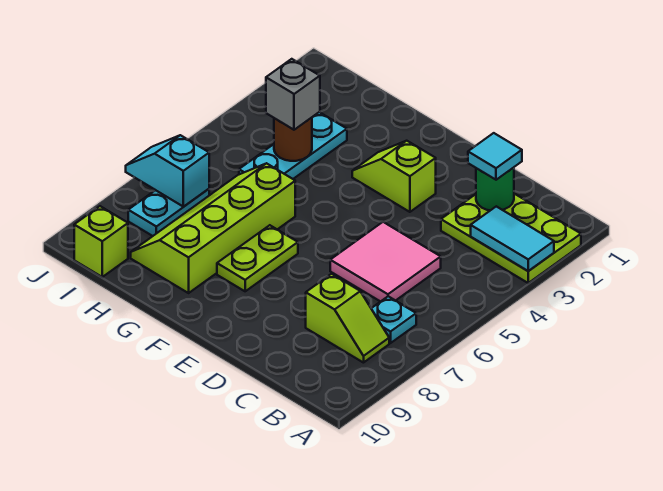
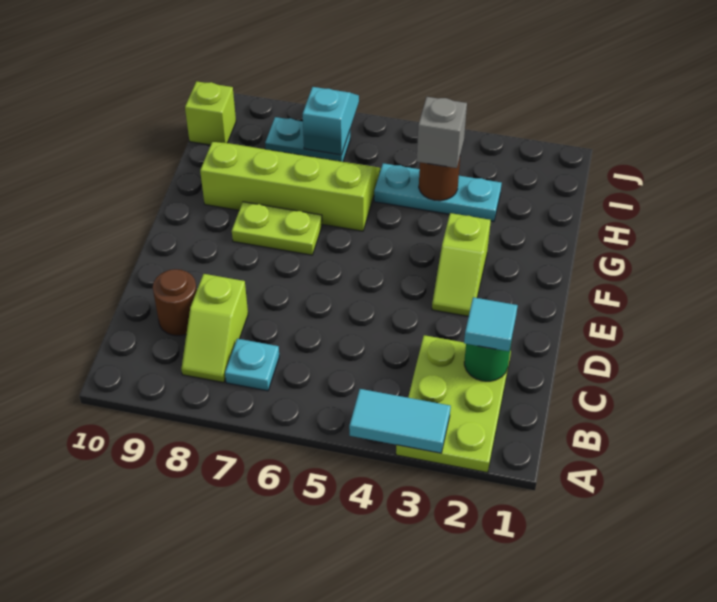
cyan tile A3:B3 level 2 -> cyan tile A3:A4 level 2
pink tile C5:D6 level 1 -> none
none -> brown round brick C9 level 1
lime slope E3:F3 level 1 top E -> lime slope E3:F3 level 1 top F

